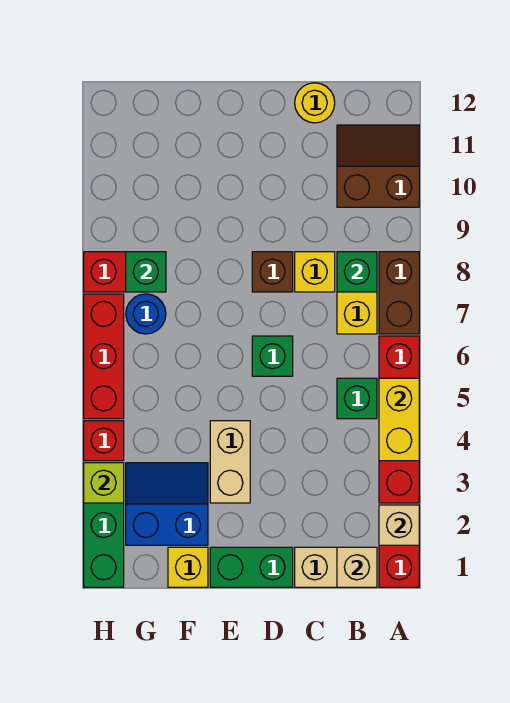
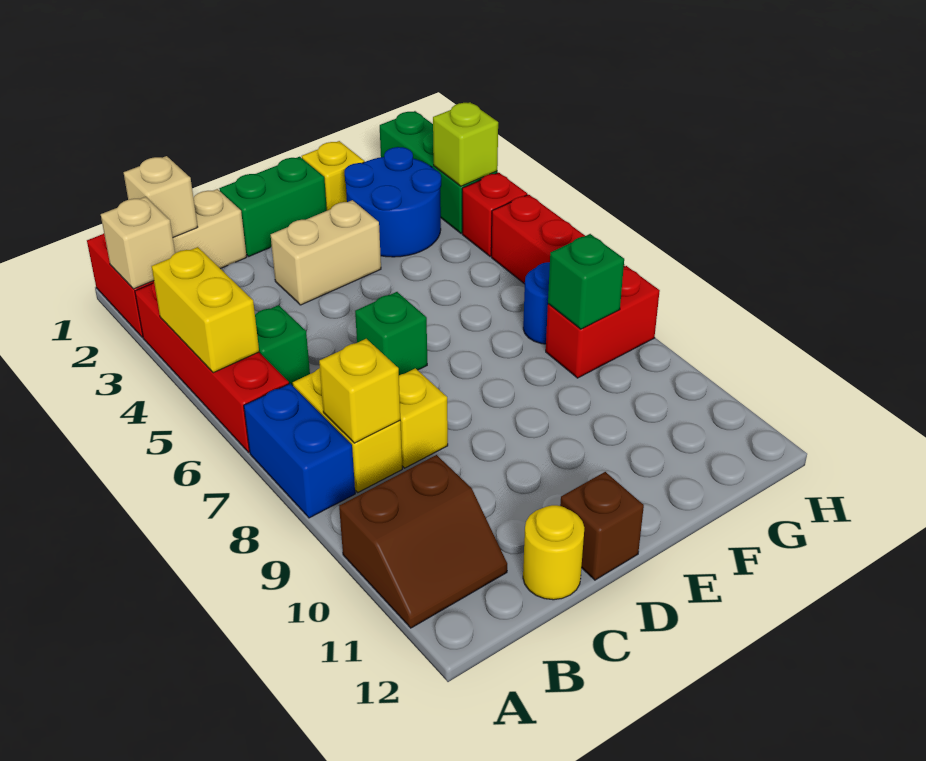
brown brick A7:A8 level 1 -> blue brick A7:A8 level 1
green brick B8 level 2 -> yellow brick B8 level 2
brown brick D8 level 1 -> brown brick D12 level 1
tan brick E3:E4 level 1 -> tan brick D3:E3 level 1
blue slope F2:G3 level 1 top 2 -> blue round brick F2:G3 level 1

